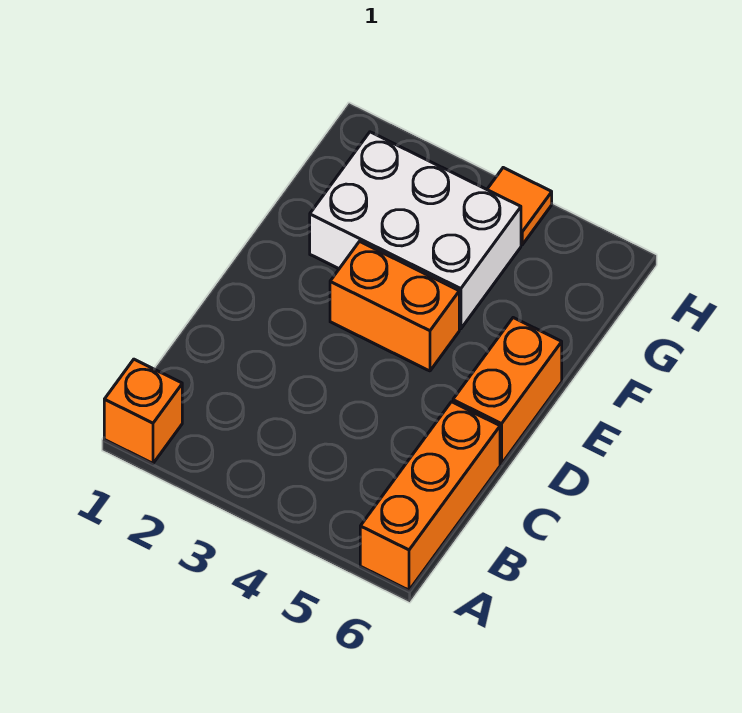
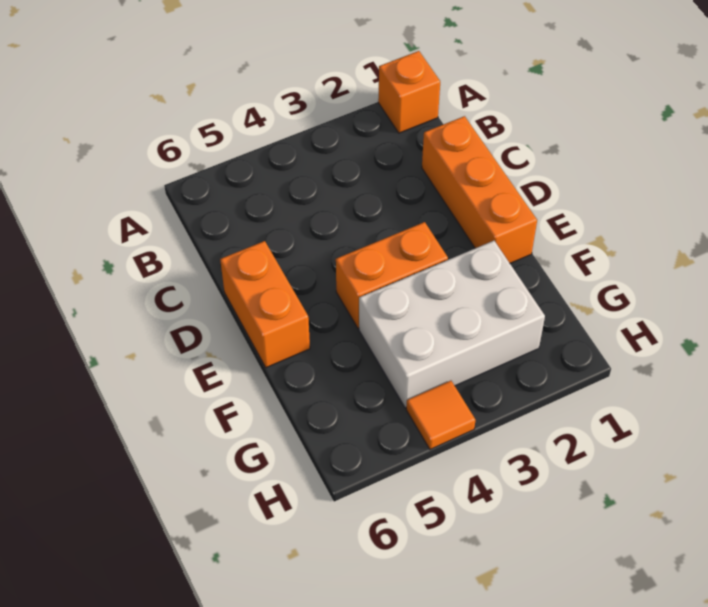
orange brick A6:C6 level 1 -> orange brick C1:E1 level 1

